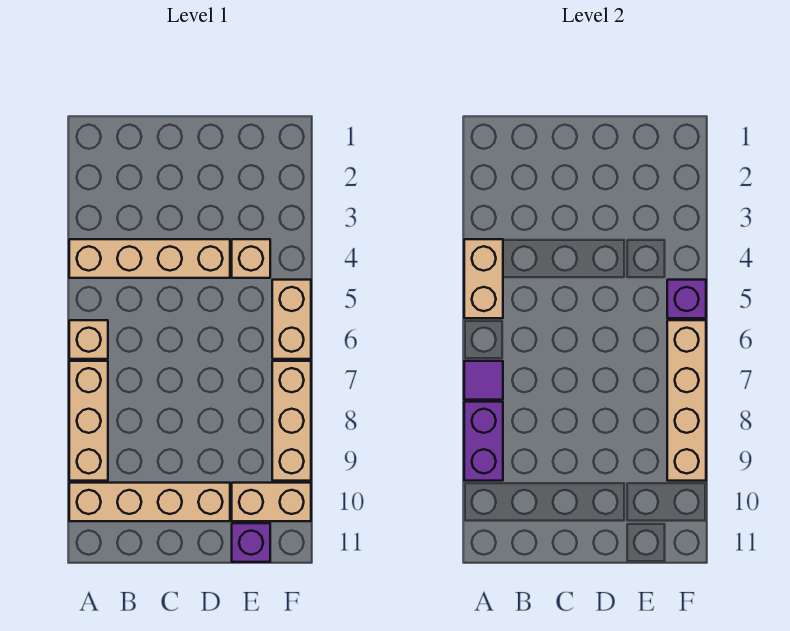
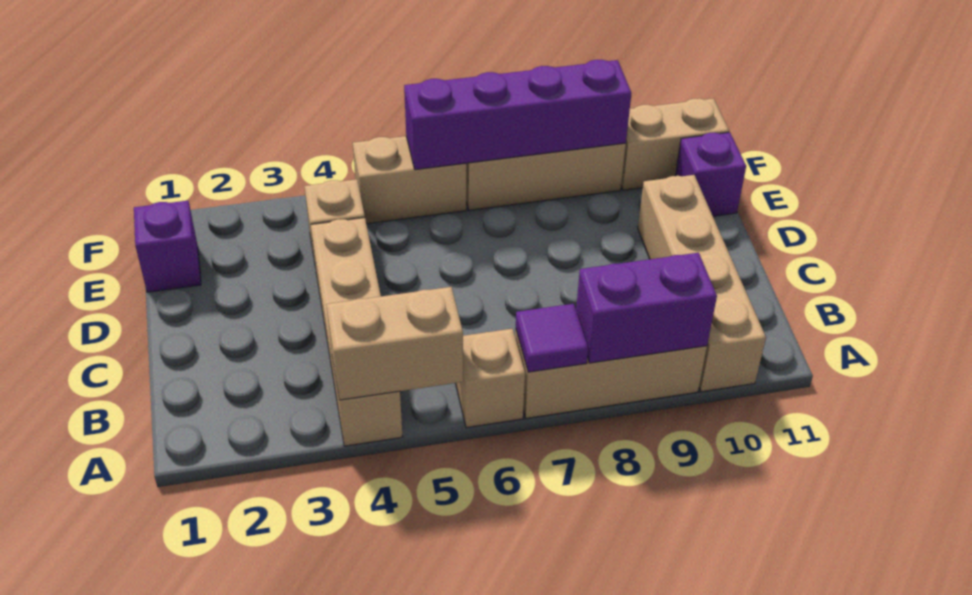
tan brick E10:F10 level 1 -> tan brick F10:F11 level 1
purple brick F5 level 2 -> purple brick E1 level 1
tan brick F6:F9 level 2 -> purple brick F6:F9 level 2

